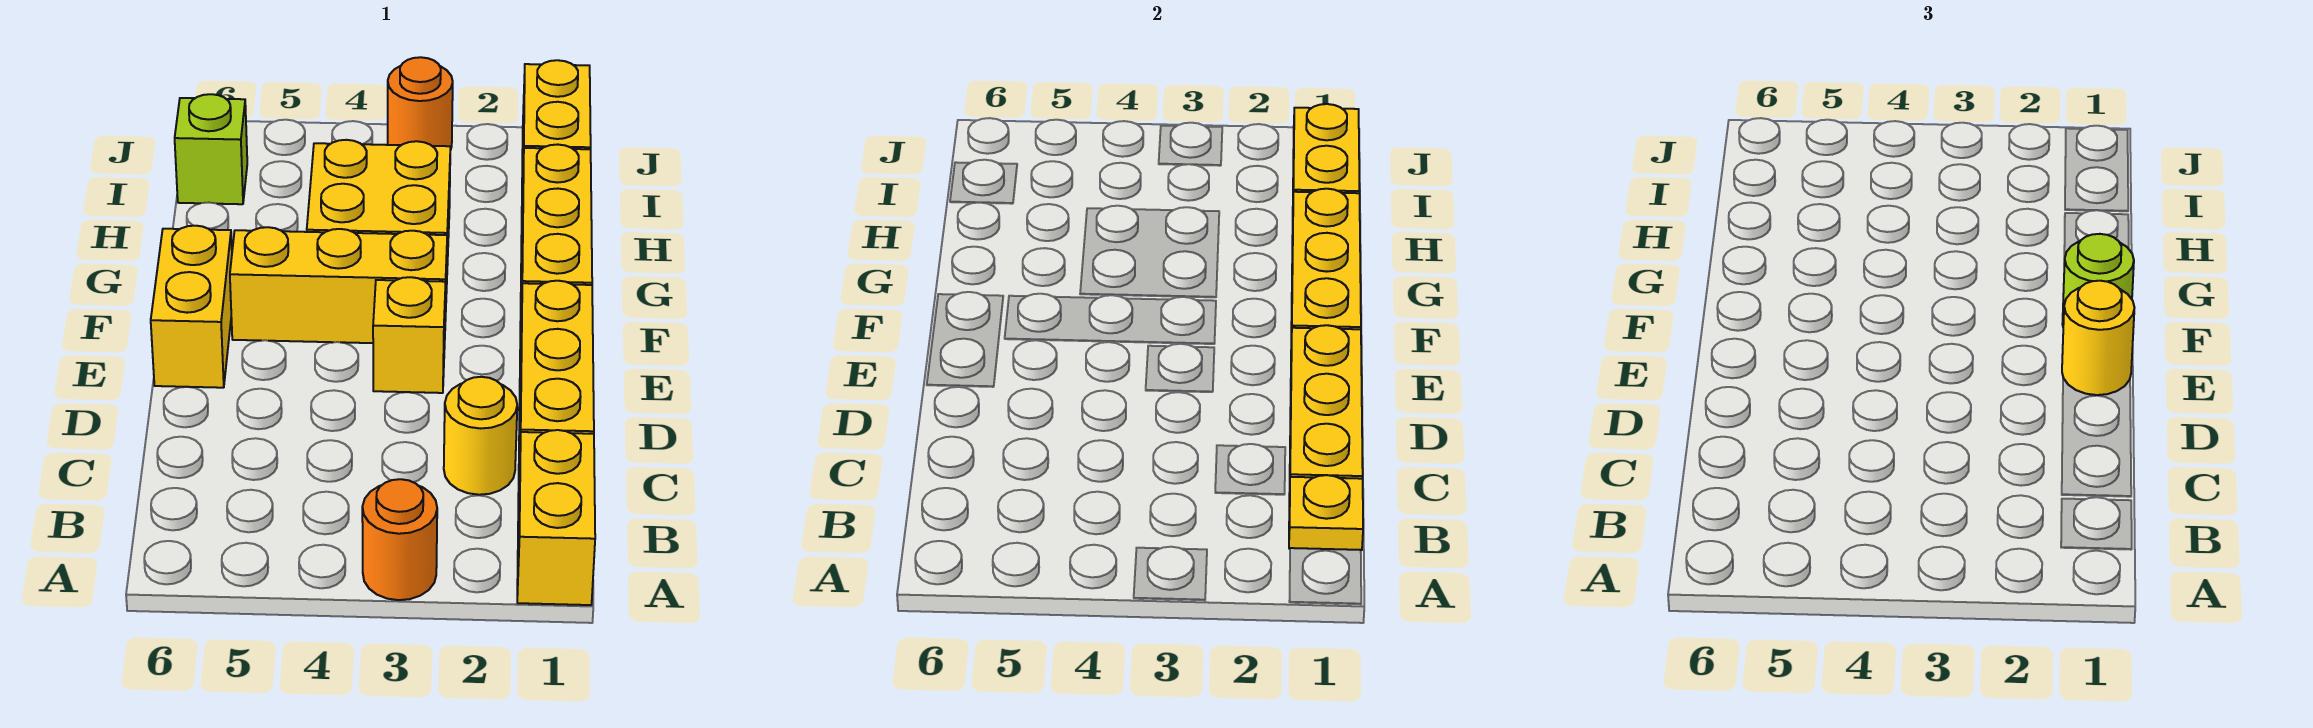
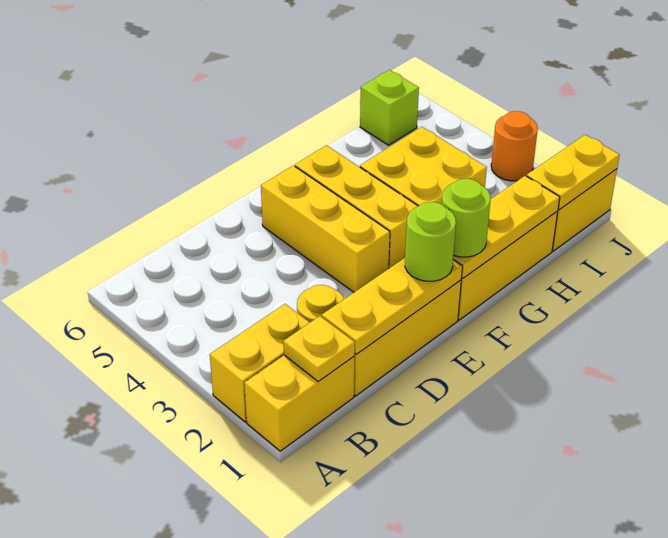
orange round brick A3 level 1 -> none
yellow round brick E1 level 3 -> lime round brick E1 level 3
yellow brick E3 level 1 -> yellow brick E3:E5 level 1
yellow brick E6:F6 level 1 -> yellow brick A2:B2 level 1

